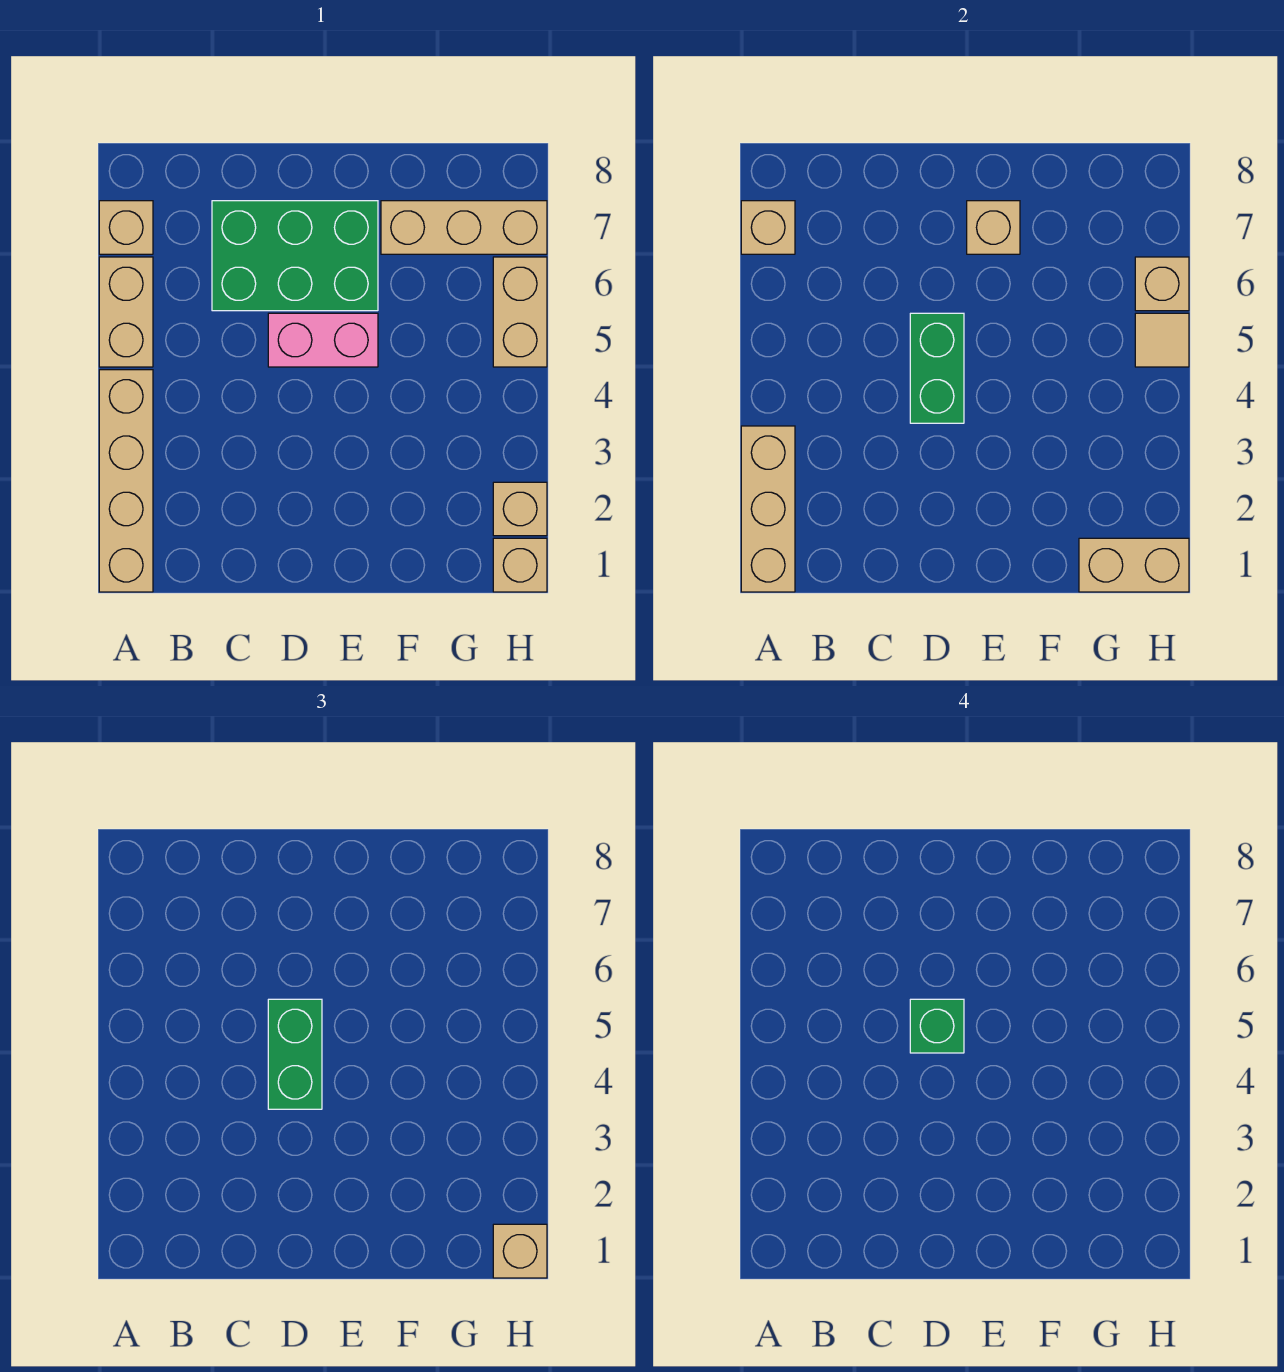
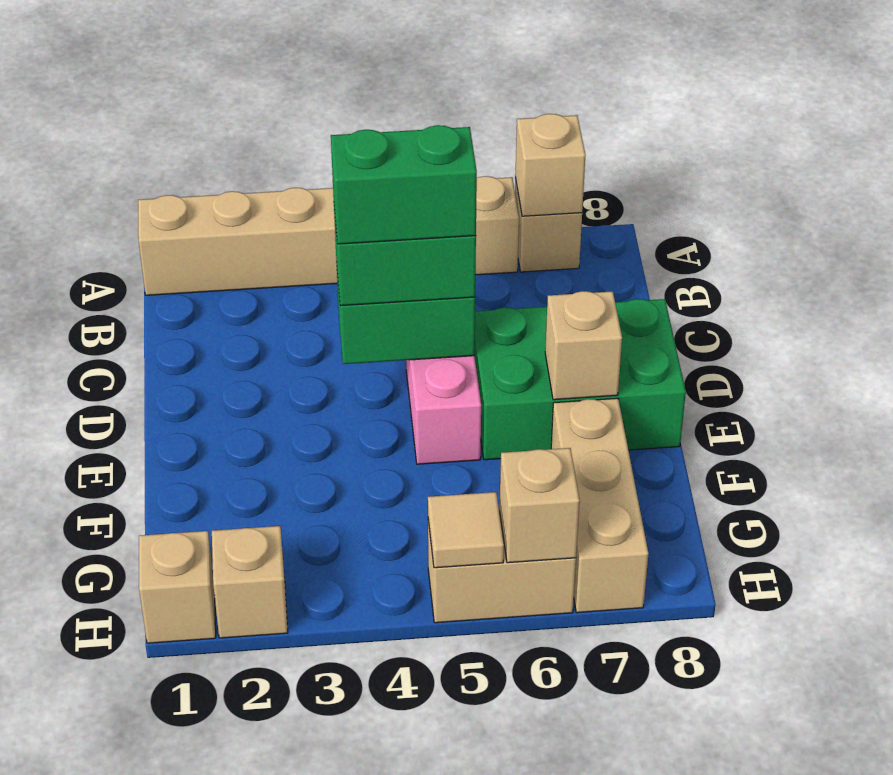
tan brick A1:A3 level 2 -> none
green brick C6:E7 level 1 -> green brick D6:E8 level 1
green brick D5 level 4 -> green brick D4:D5 level 4
tan brick G1:H1 level 2 -> none
tan brick H1 level 3 -> none

